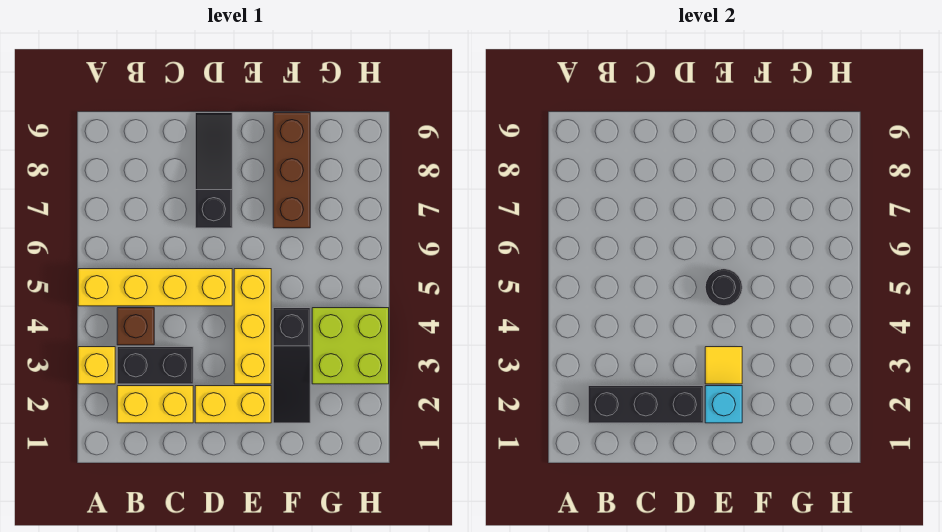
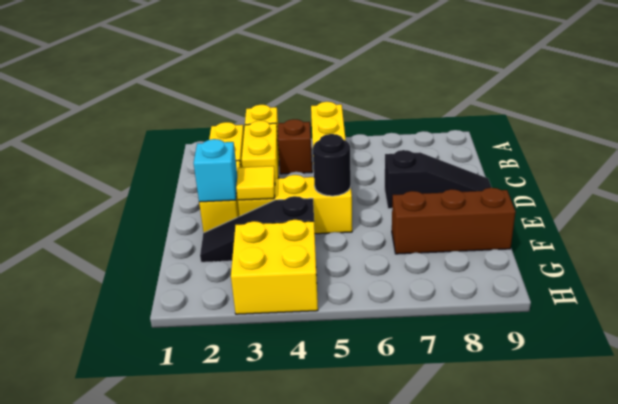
black brick B2:D2 level 2 -> none
black brick B3:C3 level 1 -> yellow brick B3:C3 level 1
lime brick G3:H4 level 1 -> yellow brick G3:H4 level 1

